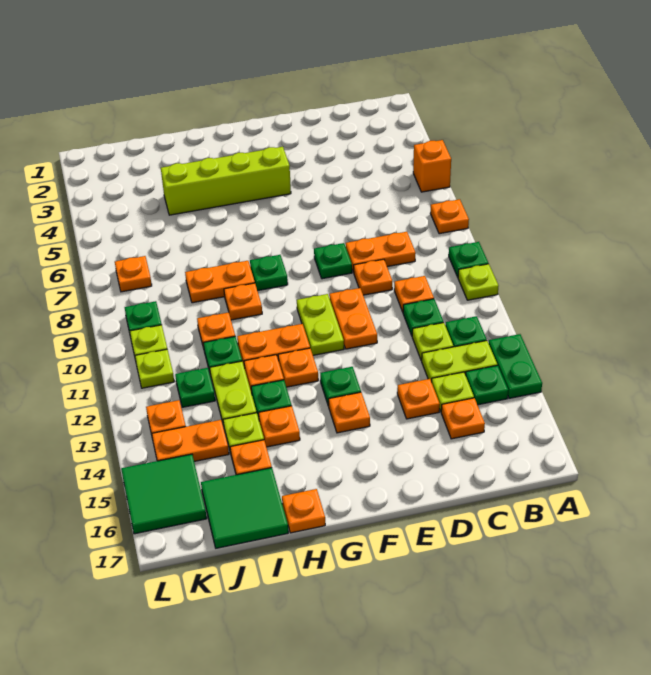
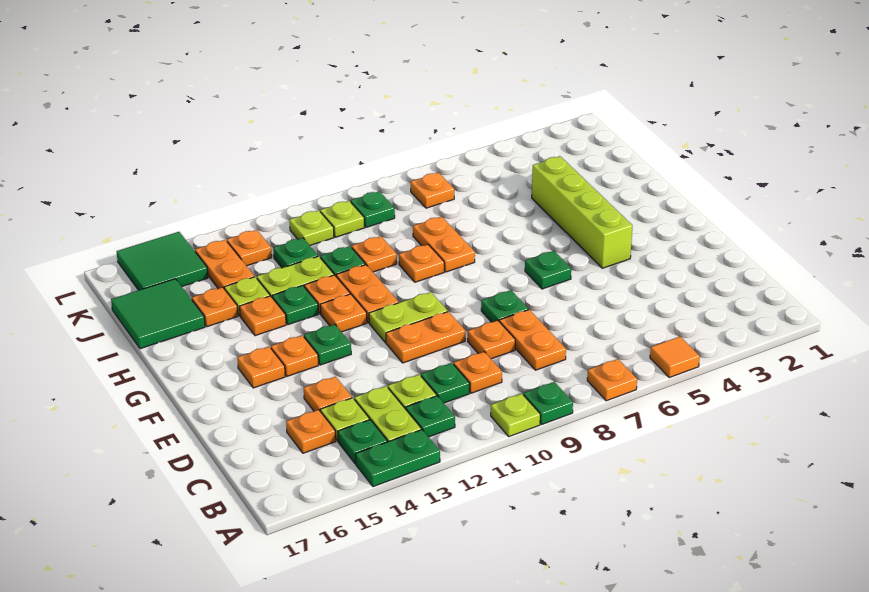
orange brick A5 level 1 -> orange tile A5 level 1
green plate G8 level 1 -> green plate F6 level 1
orange plate H17 level 1 -> orange plate F15 level 1

